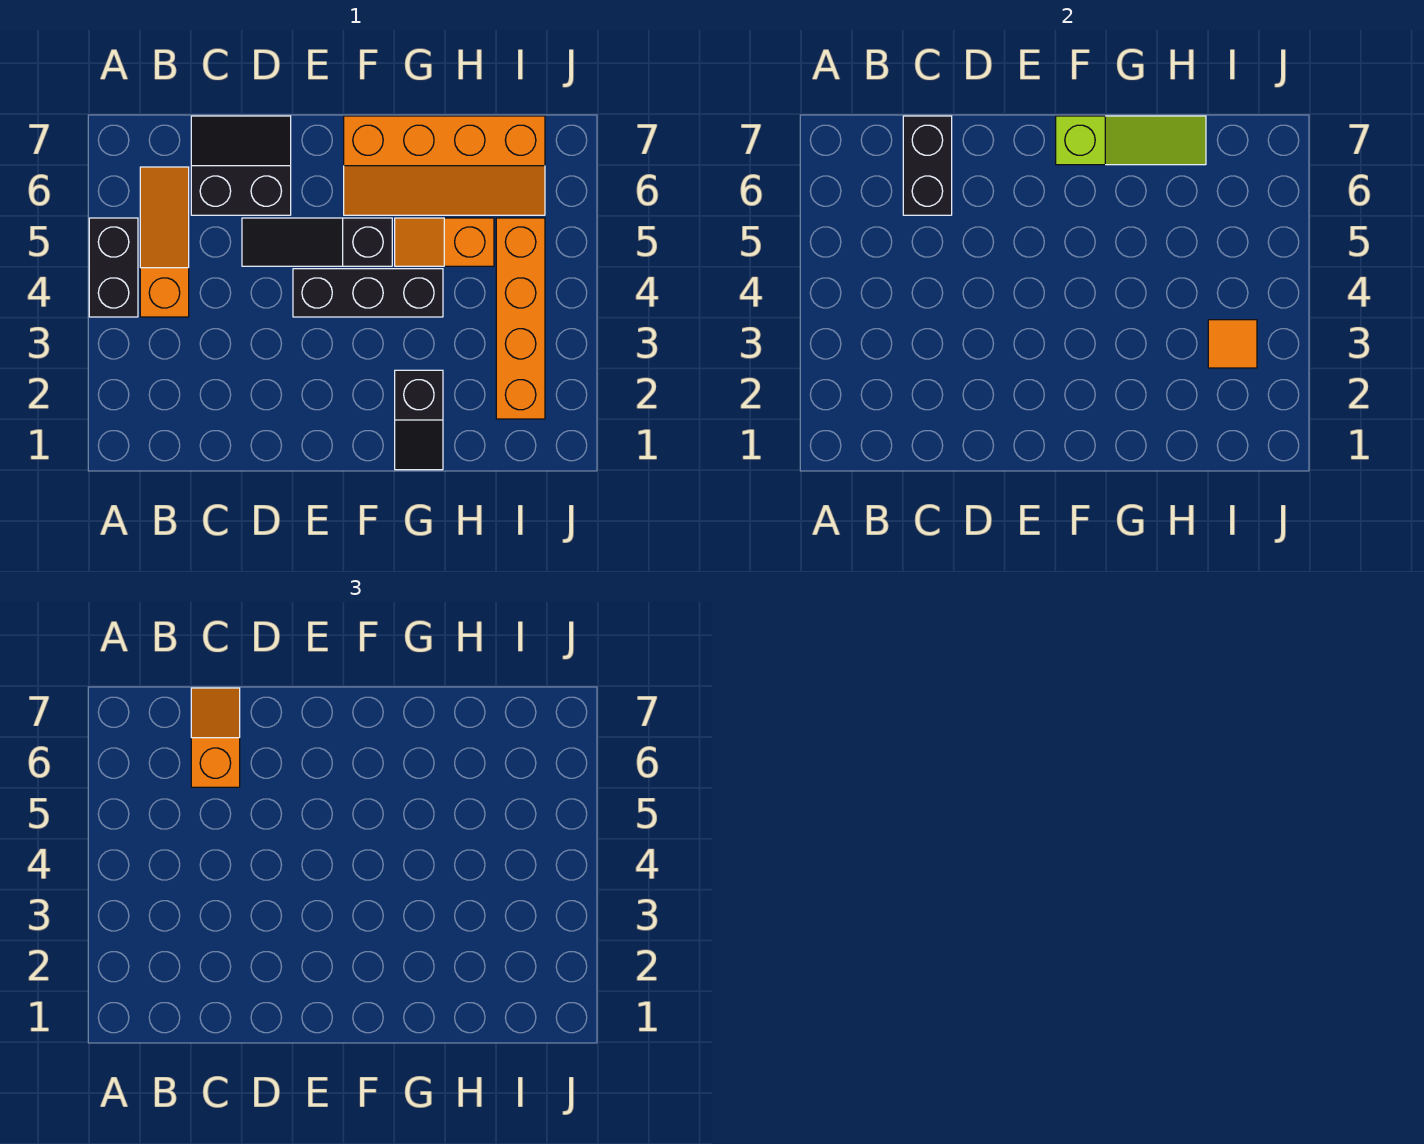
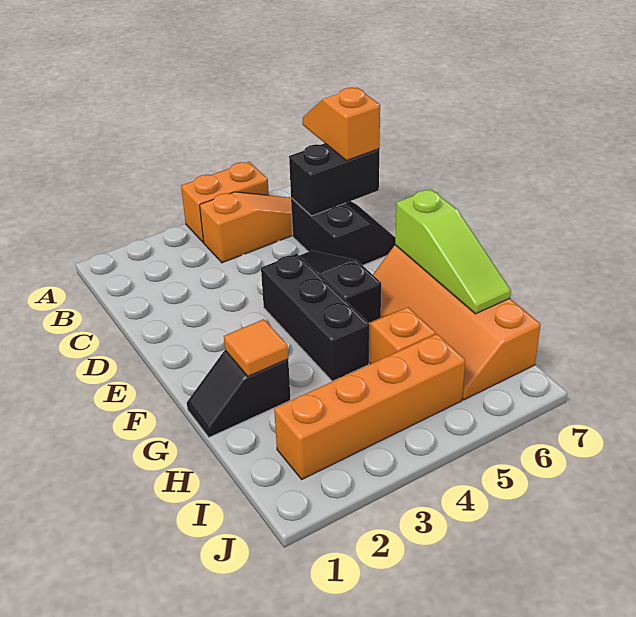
black brick A4:A5 level 1 -> orange brick A4:A5 level 1
orange slope C6:C7 level 3 top 6 -> orange slope B7:C7 level 3 top C
orange tile I3 level 2 -> orange tile G2 level 2

